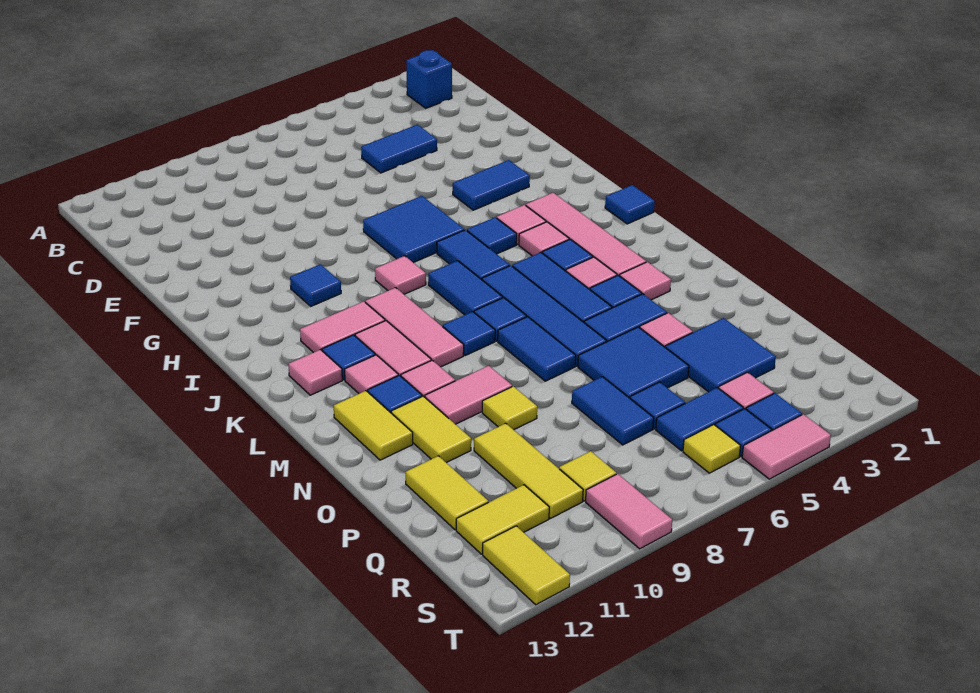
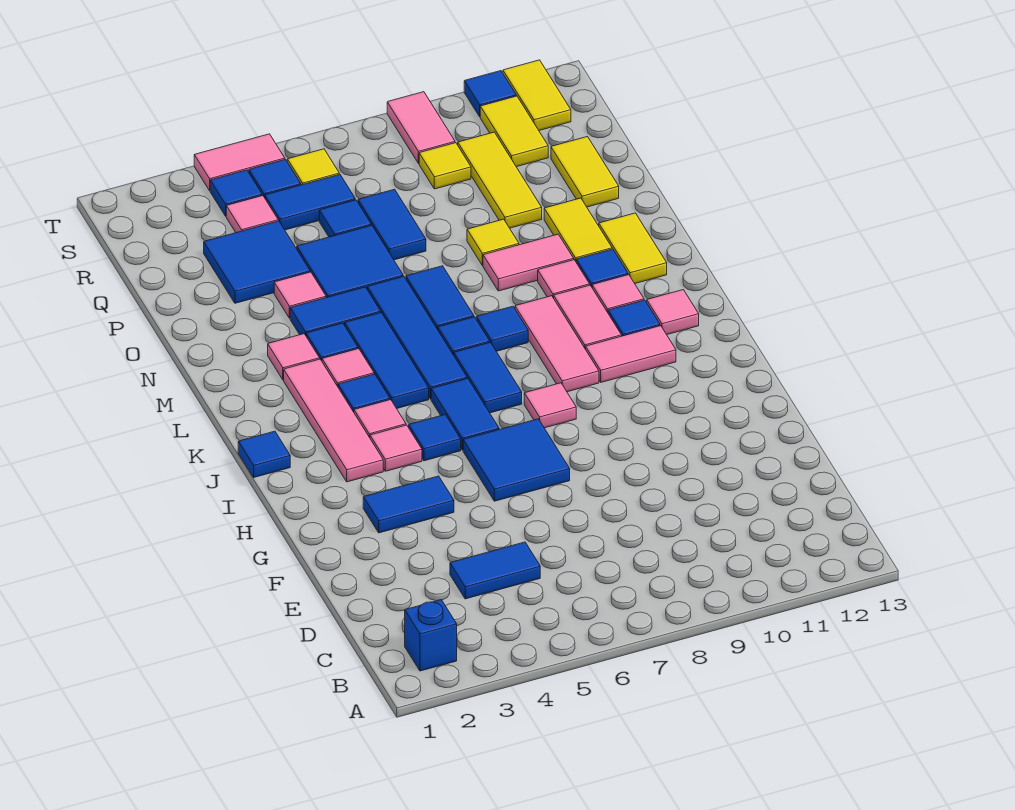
blue tile H10 level 1 -> blue tile T11 level 1
yellow tile R11:R12 level 1 -> yellow tile R11:S11 level 1

